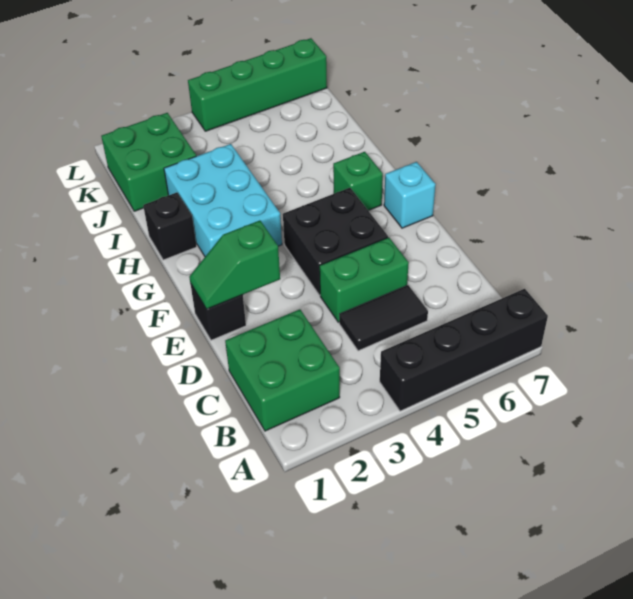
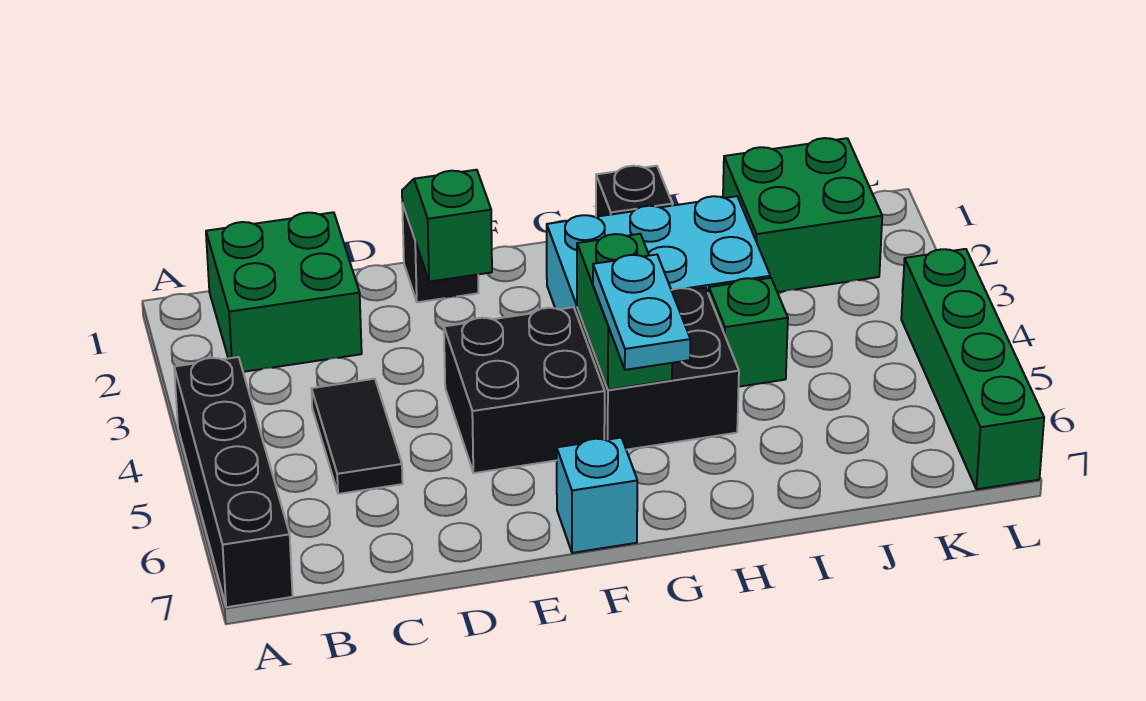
green brick D4:D5 level 1 -> green brick G4:G5 level 2
none -> black brick G4:H5 level 1
none -> cyan plate G5:G6 level 3
green brick G6 level 1 -> green brick I4 level 1

